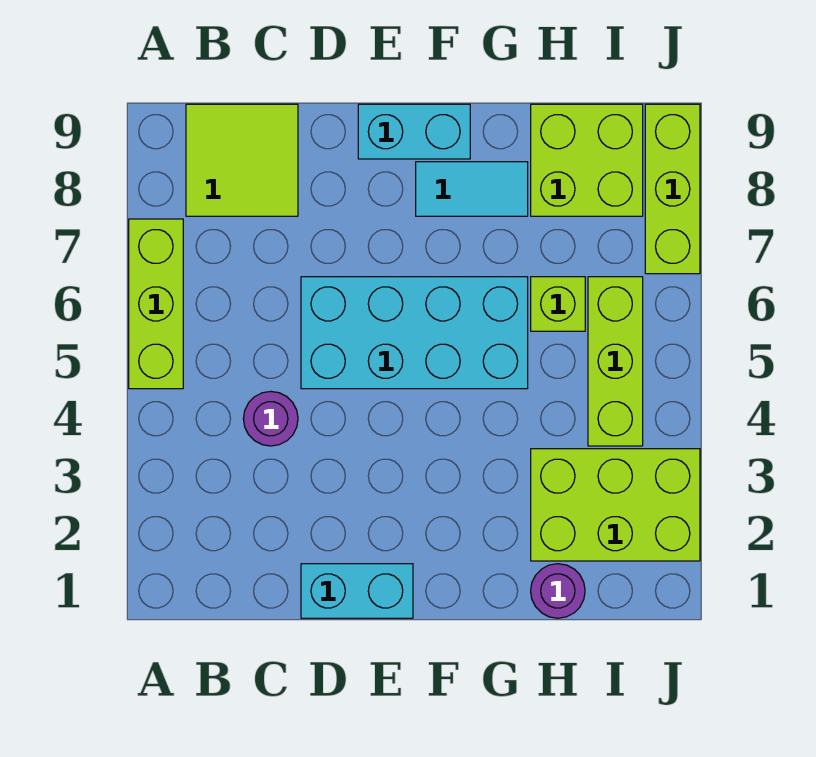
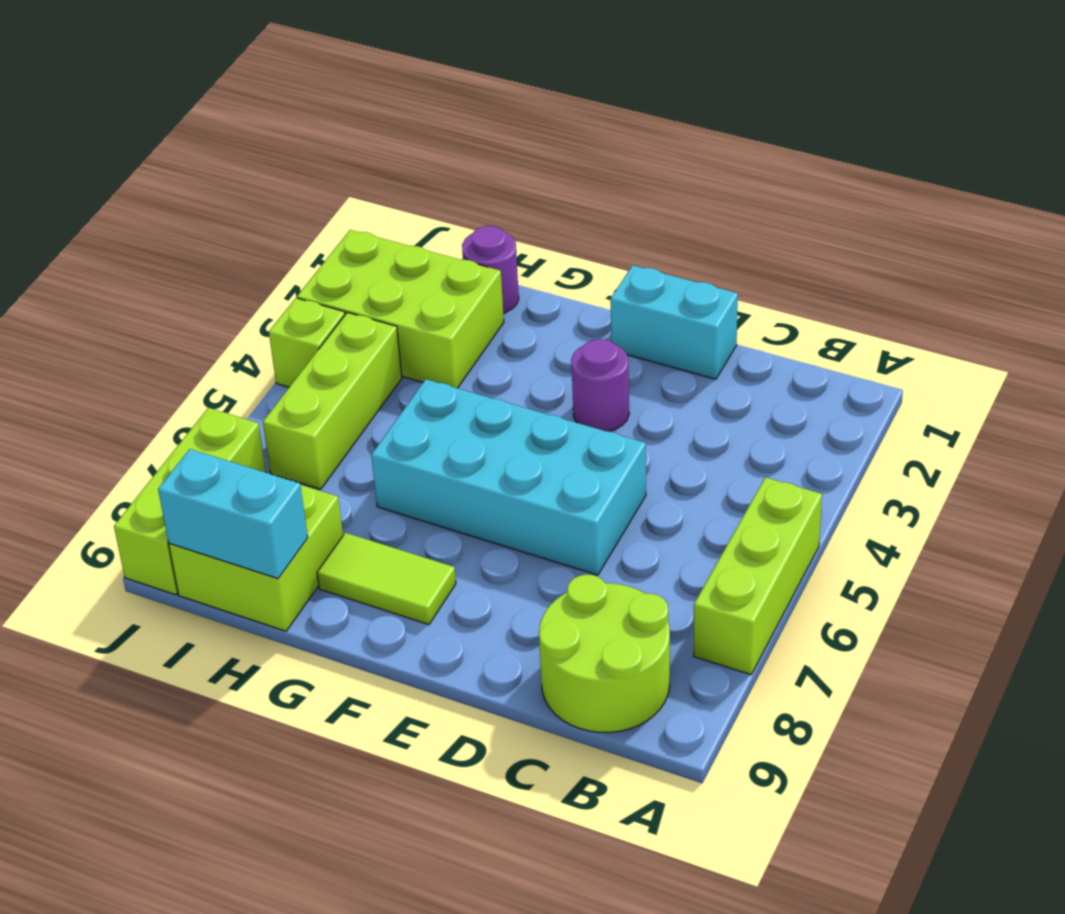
lime tile B8:C9 level 1 -> lime round brick B8:C9 level 1
purple round brick C4 level 1 -> purple round brick E3 level 1
cyan brick E9:F9 level 1 -> cyan brick H9:I9 level 2
cyan tile F8:G8 level 1 -> lime tile F8:G8 level 1
lime brick H6 level 1 -> lime brick J4 level 1

